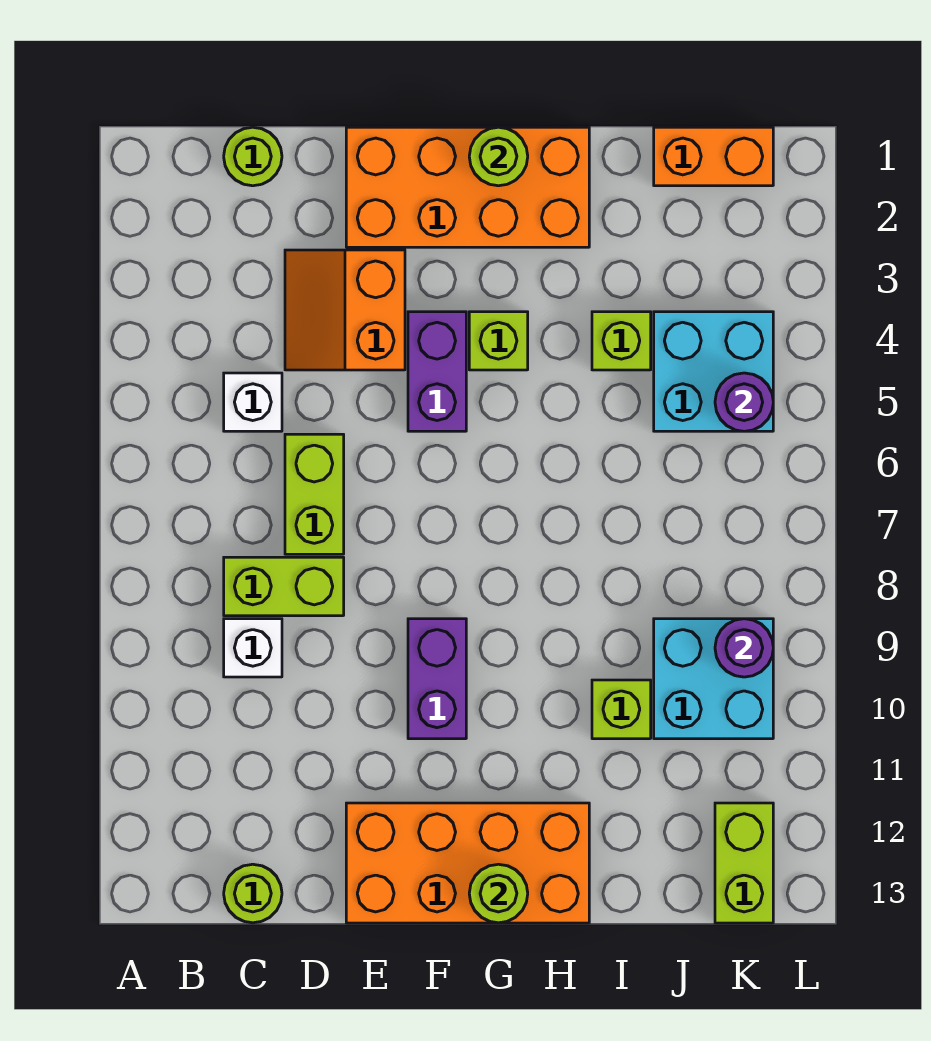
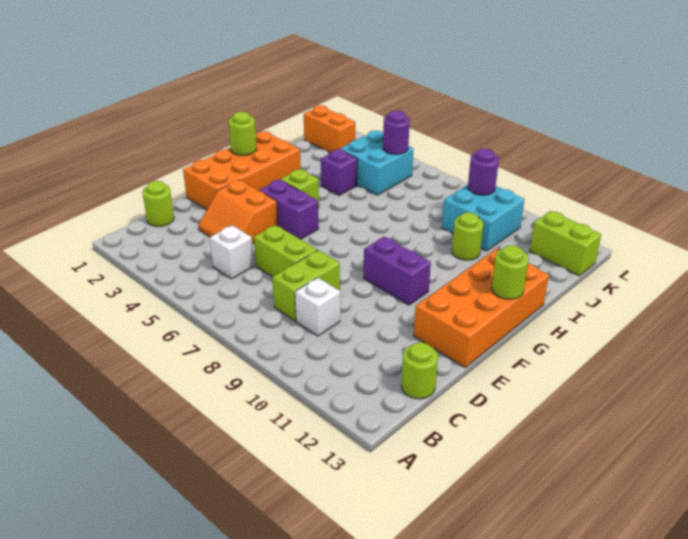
lime brick I4 level 1 -> purple brick I4 level 1
lime brick I10 level 1 -> lime round brick I10 level 1
orange brick J1:K1 level 1 -> orange brick K1:K2 level 1

